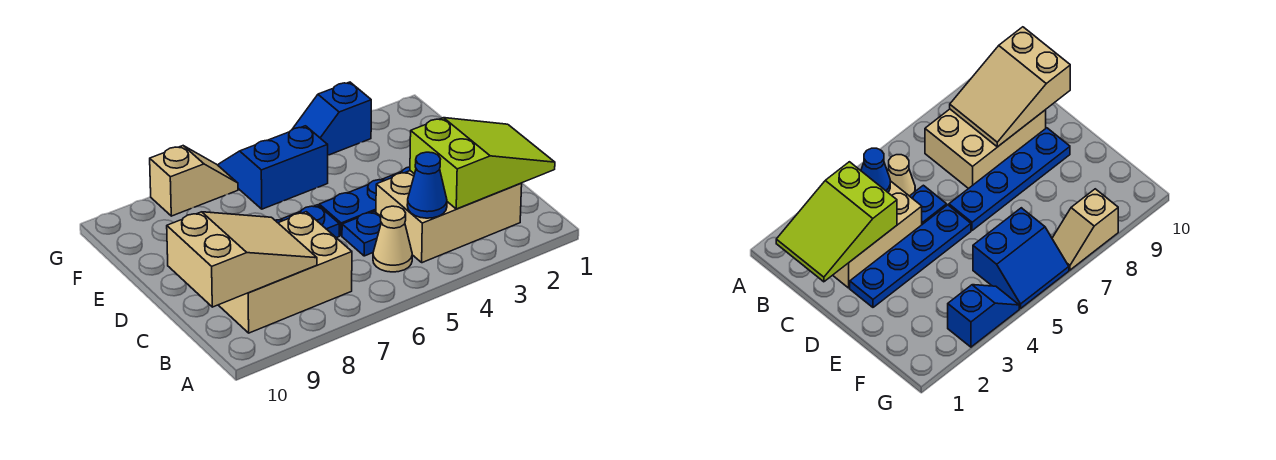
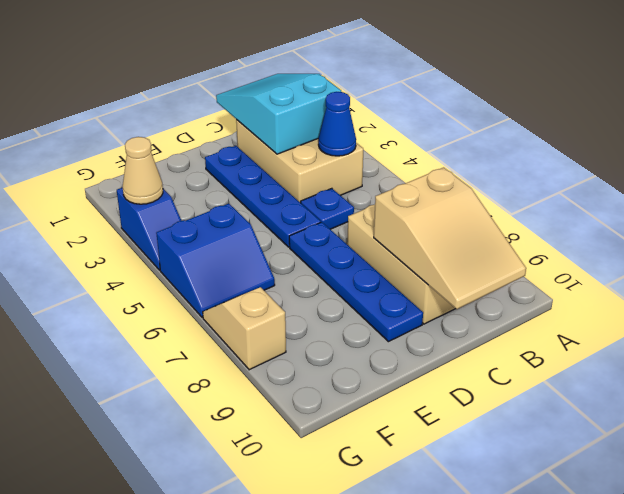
lime slope B1:C3 level 2 top 3 -> cyan slope B1:C3 level 2 top 3
tan cone B5 level 1 -> tan cone G3 level 2
tan slope B8:C10 level 2 top 10 -> tan slope B8:C10 level 2 top 8
blue slope F5:G6 level 1 top F -> blue slope F5:G6 level 1 top 5

